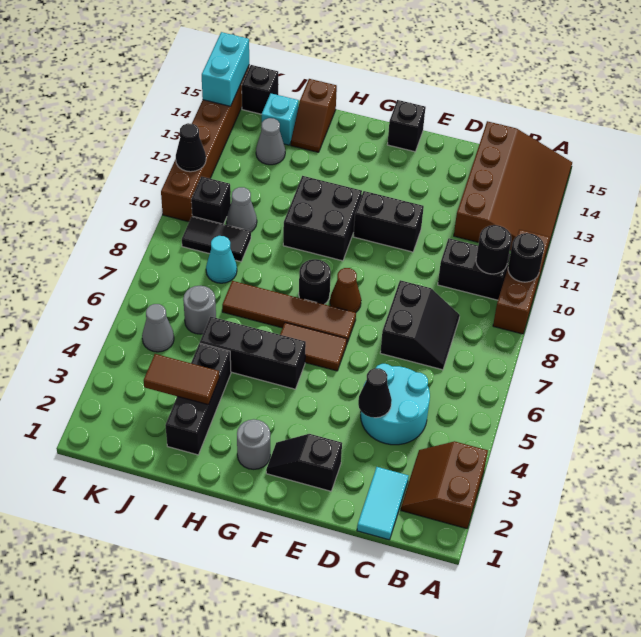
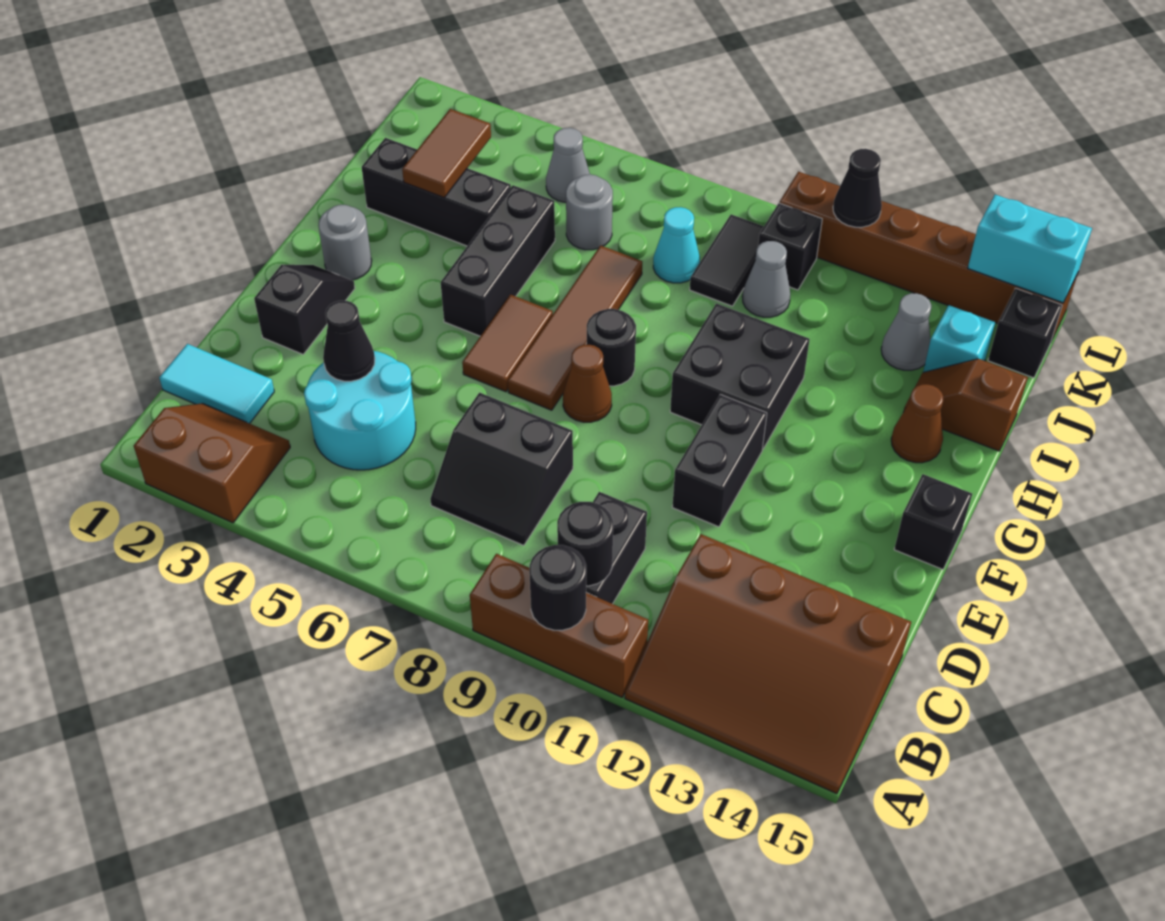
none -> brown cone H14 level 1

